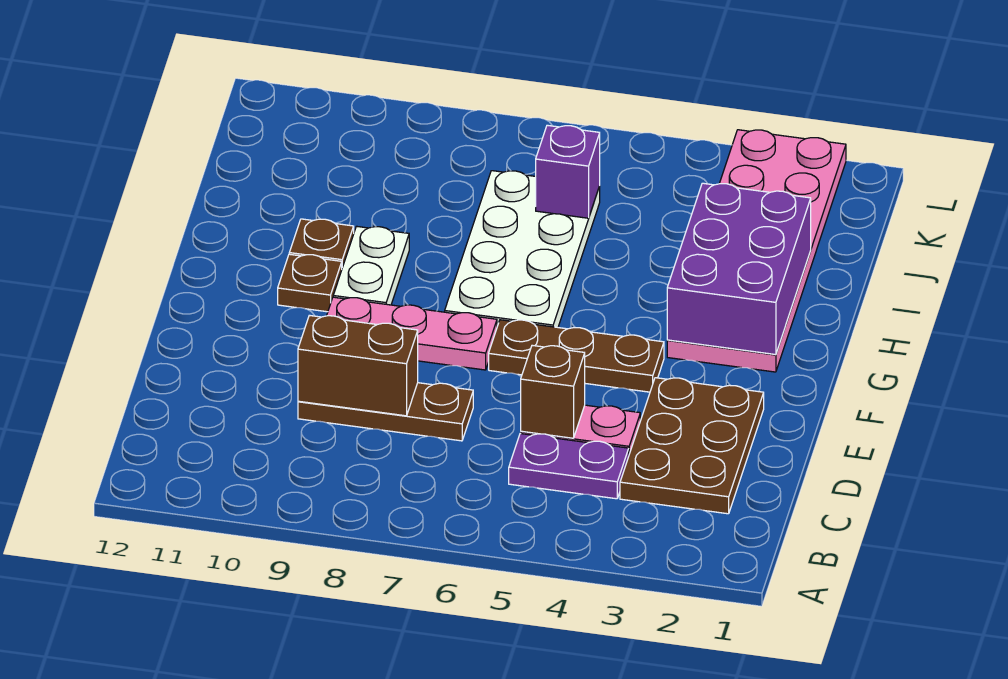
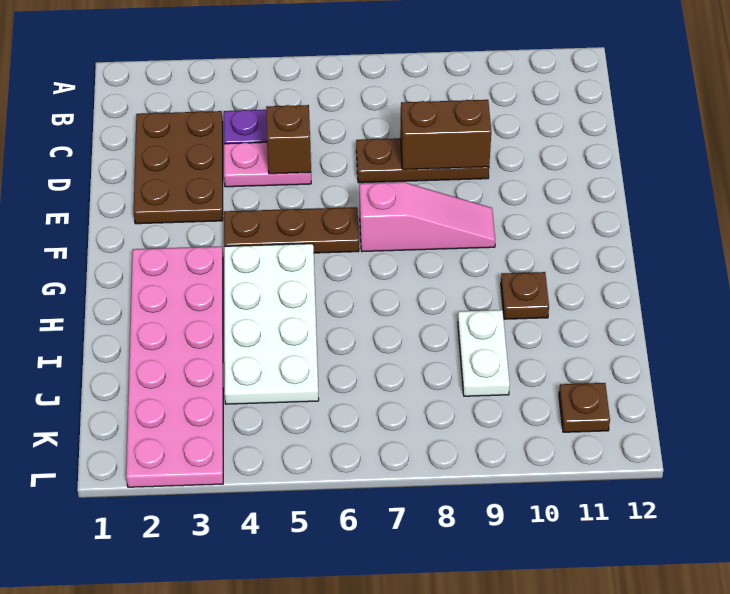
pink plate F7:F9 level 1 -> pink slope F7:F9 level 1 top 7
purple brick G2:I3 level 2 -> none
white plate G6:J7 level 1 -> white plate G4:J5 level 1
white plate G9:H9 level 1 -> white plate I9:J9 level 1
brown plate G10 level 1 -> brown plate K11 level 1
purple brick J6 level 2 -> none

